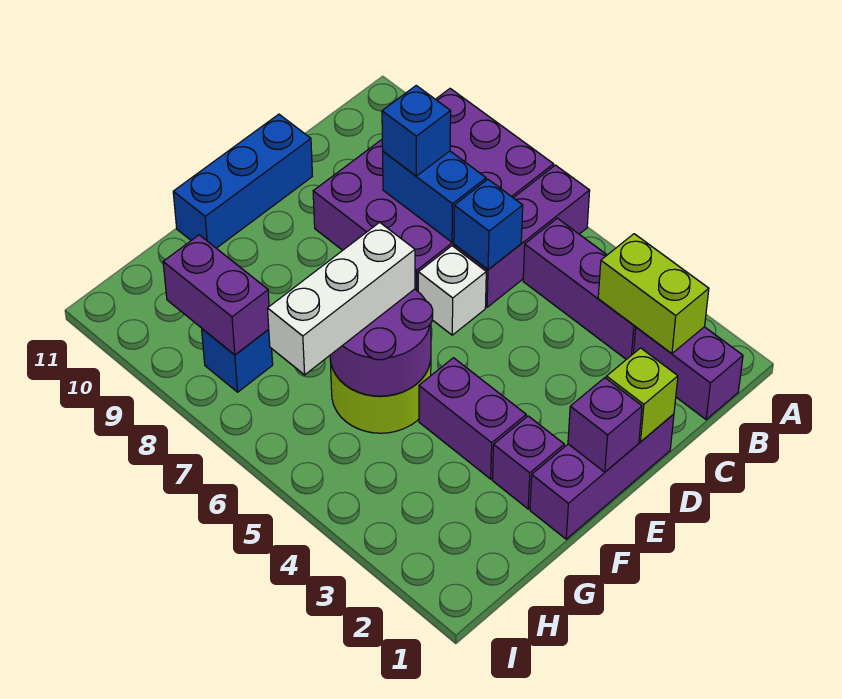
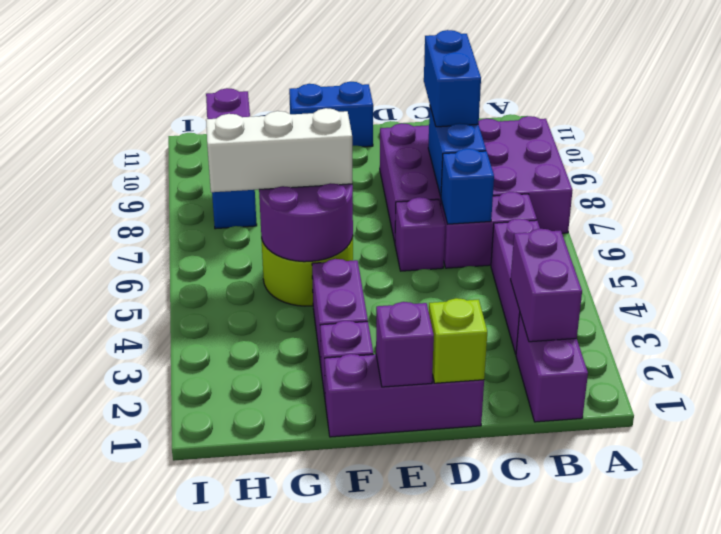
purple brick A6:C6 level 1 -> purple brick B6:C6 level 1
lime brick B2:B3 level 2 -> purple brick B2:B3 level 2
blue brick C8 level 3 -> blue brick C8:C9 level 3
white brick D6 level 1 -> purple brick D6 level 1
blue brick D11:F11 level 1 -> blue brick E11:F11 level 1

